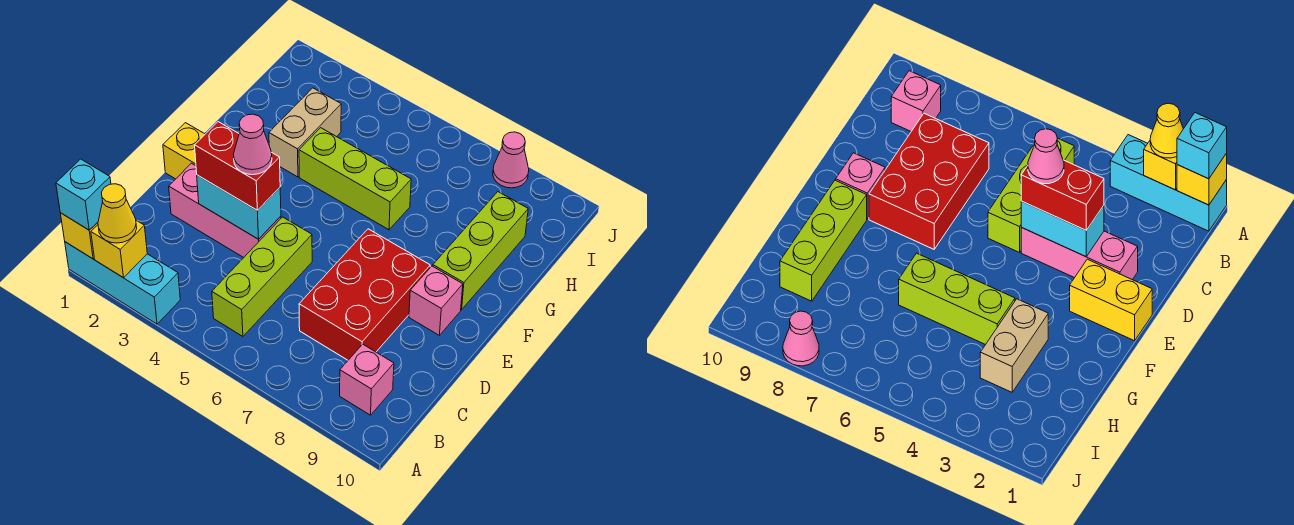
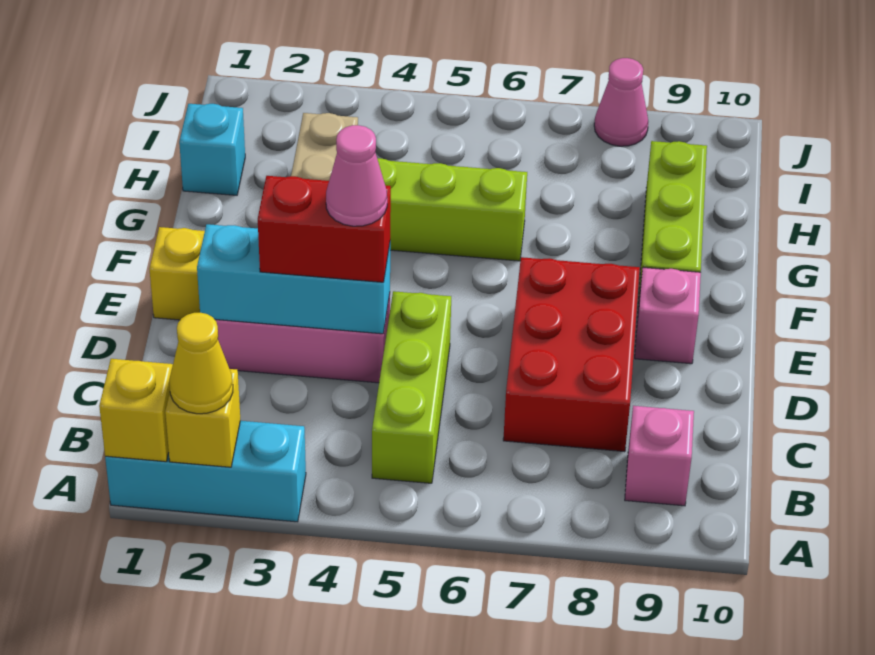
cyan brick A1 level 3 -> cyan brick H1 level 1
cyan brick D3:D4 level 2 -> cyan brick D2:D4 level 2

